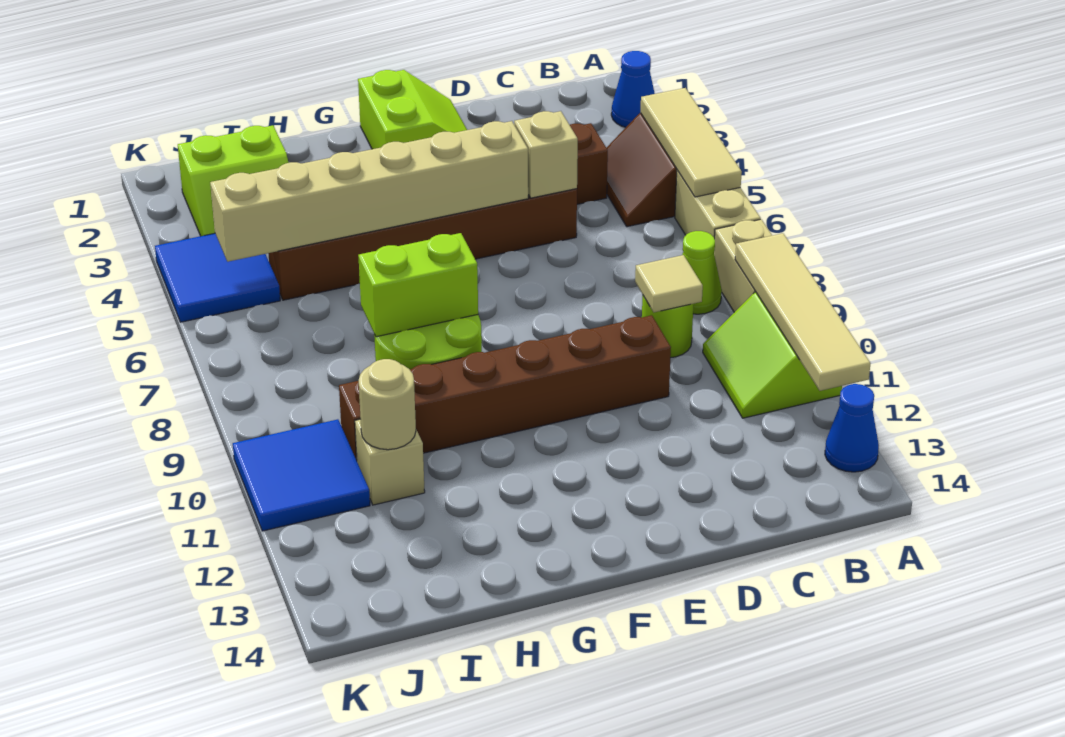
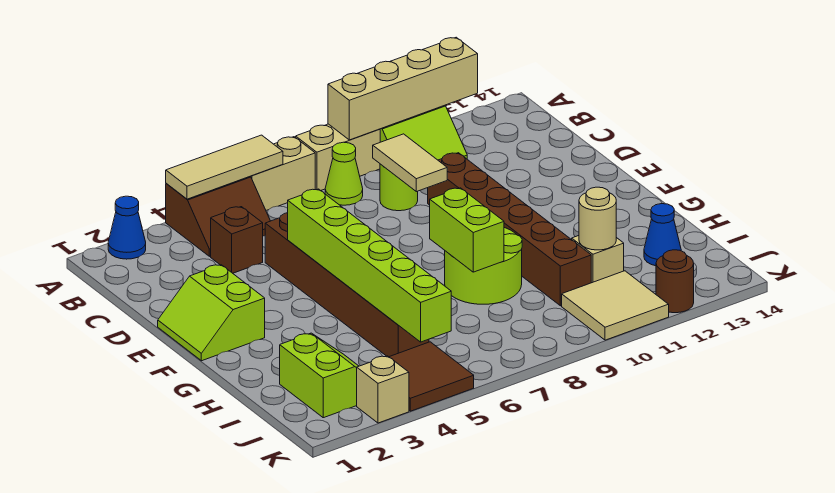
tan tile A9:A12 level 2 -> tan brick A9:A12 level 2
blue cone A13 level 1 -> blue cone I13 level 1
tan tile C9 level 2 -> tan tile C9:D9 level 2
tan brick D5 level 2 -> tan brick K3 level 1
lime slope E1:F2 level 1 top F -> lime slope E1:F2 level 1 top 2
tan brick E5:J5 level 2 -> lime brick E5:J5 level 2
blue tile J4:K5 level 1 -> brown tile J4:K5 level 1
blue tile J10:K11 level 1 -> tan tile J10:K11 level 1
none -> brown round brick K12 level 1

